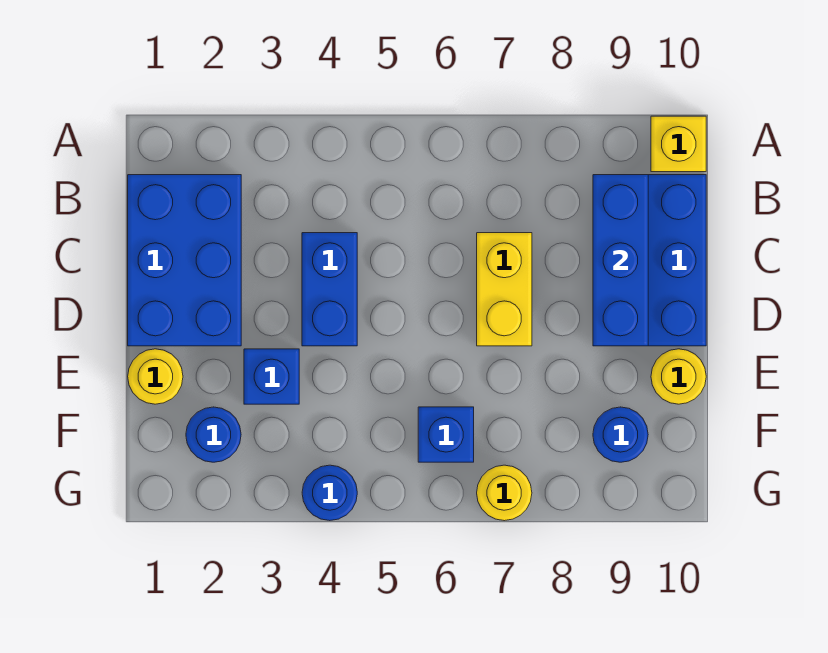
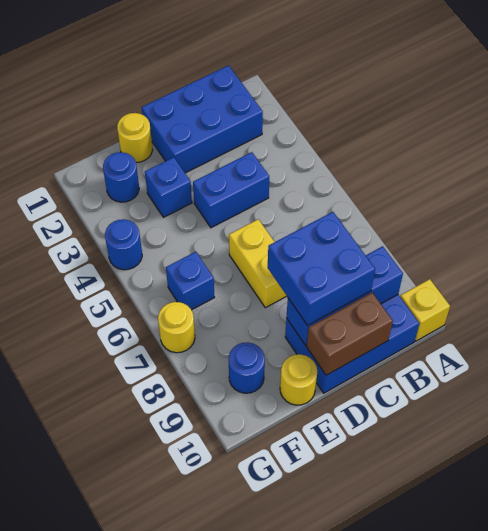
yellow brick C7:D7 level 1 -> yellow brick D6:D7 level 1
none -> blue brick C8:D9 level 3
none -> brown brick C10:D10 level 2

